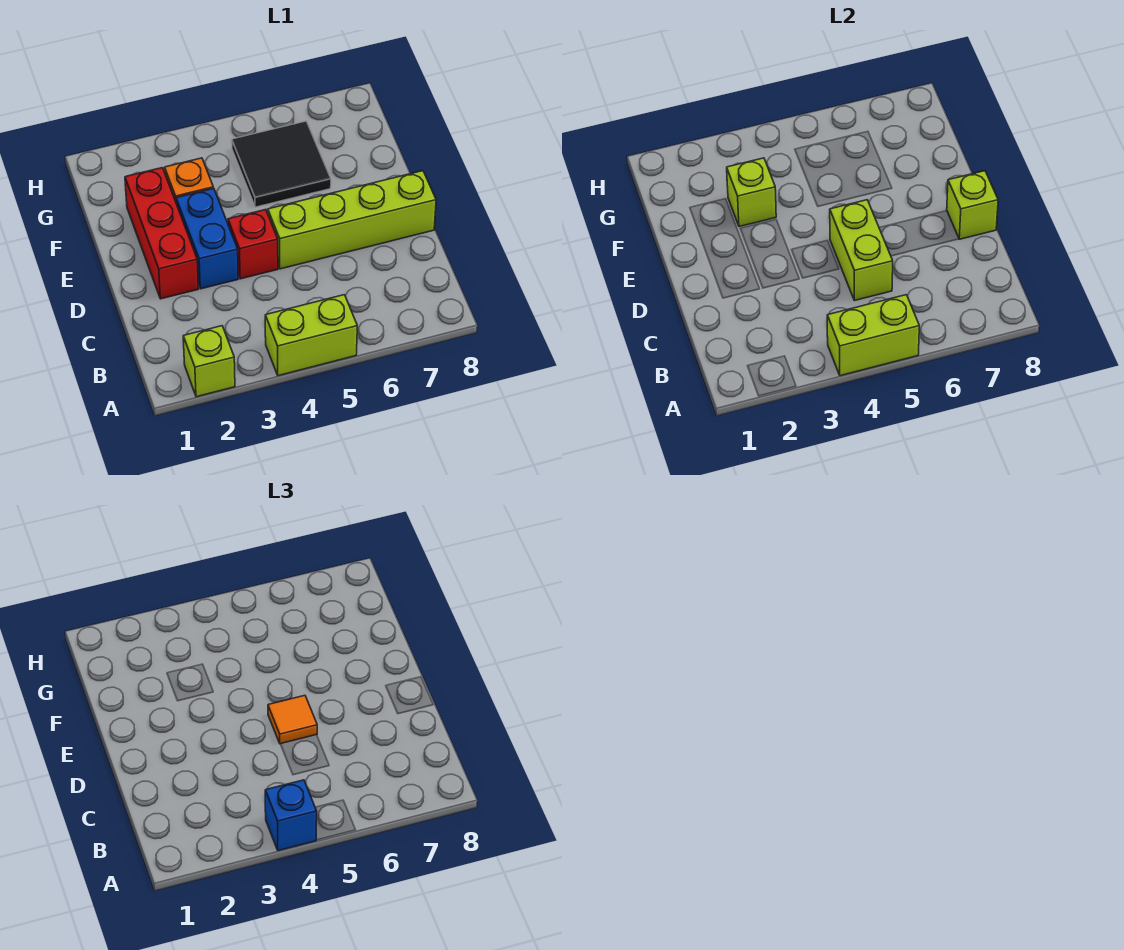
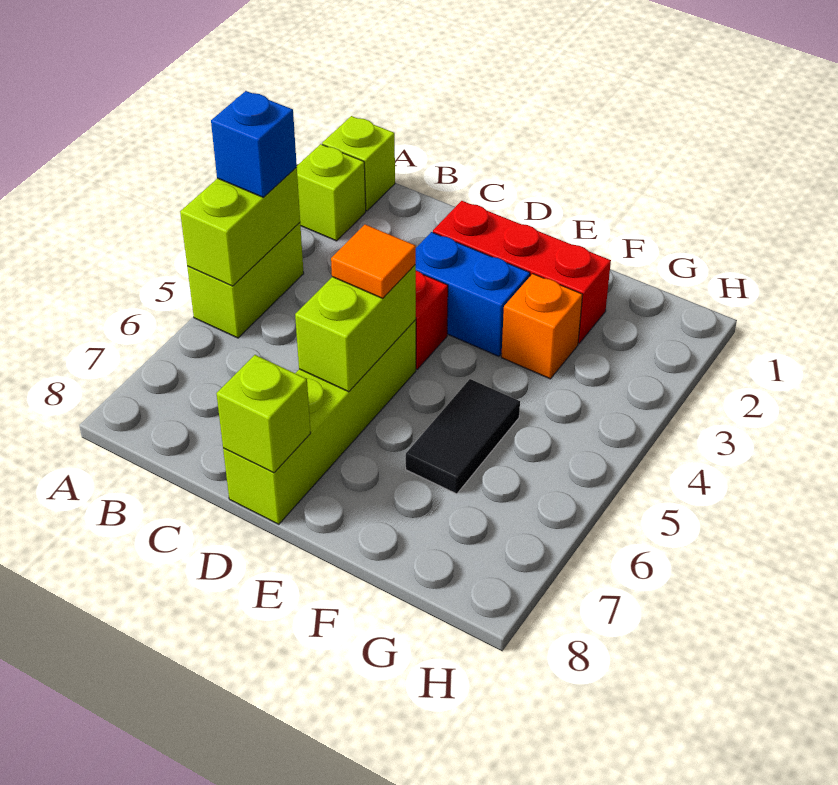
lime brick C5:D5 level 2 -> lime brick D5:D6 level 2
lime brick F3 level 2 -> lime brick A1 level 1
black tile F5:G6 level 1 -> black tile F5:F6 level 1

